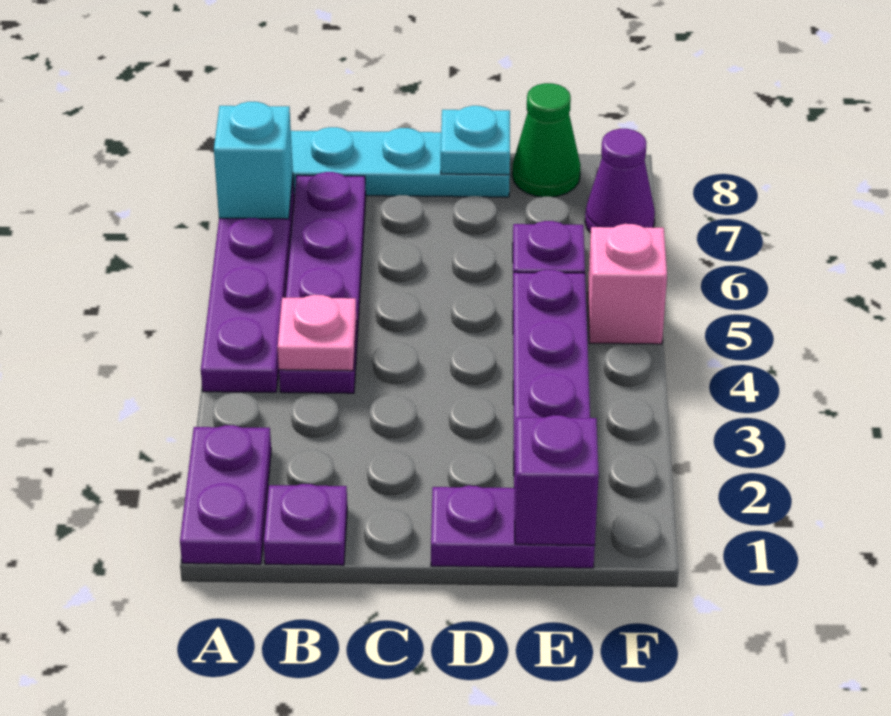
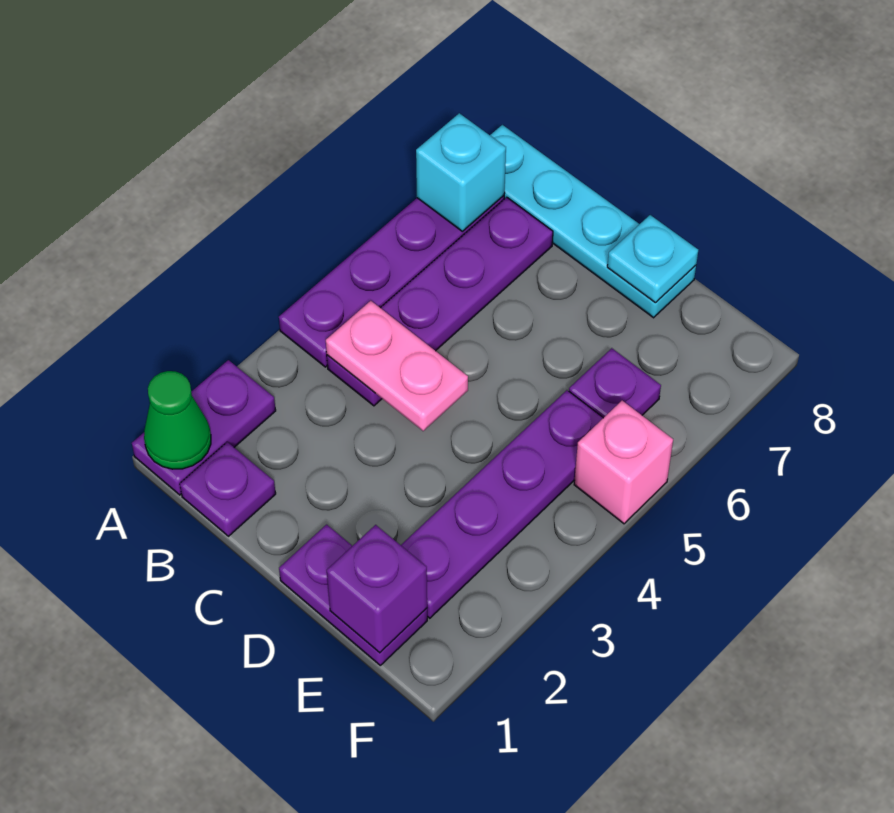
pink plate B4 level 2 -> pink plate B4:C4 level 2
green cone E8 level 1 -> green cone A1 level 2
purple cone F7 level 1 -> none

